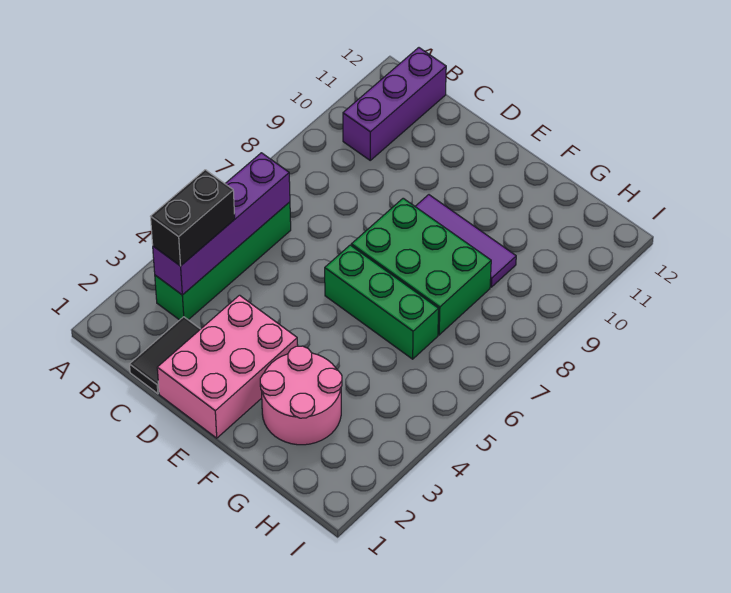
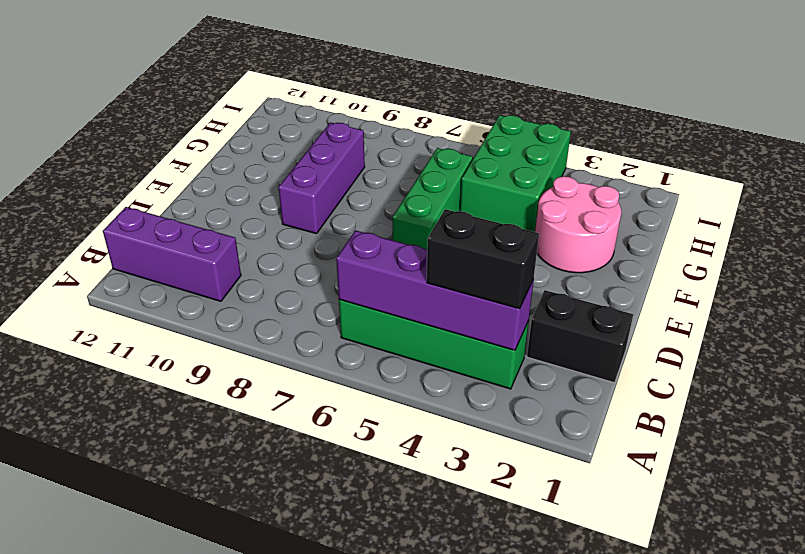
black tile C1:C2 level 1 -> black brick C1:C2 level 1
pink brick D1:E3 level 1 -> none
green brick E7:G8 level 1 -> green brick G4:I5 level 1
purple tile E9:G9 level 1 -> purple brick E9:G9 level 1

